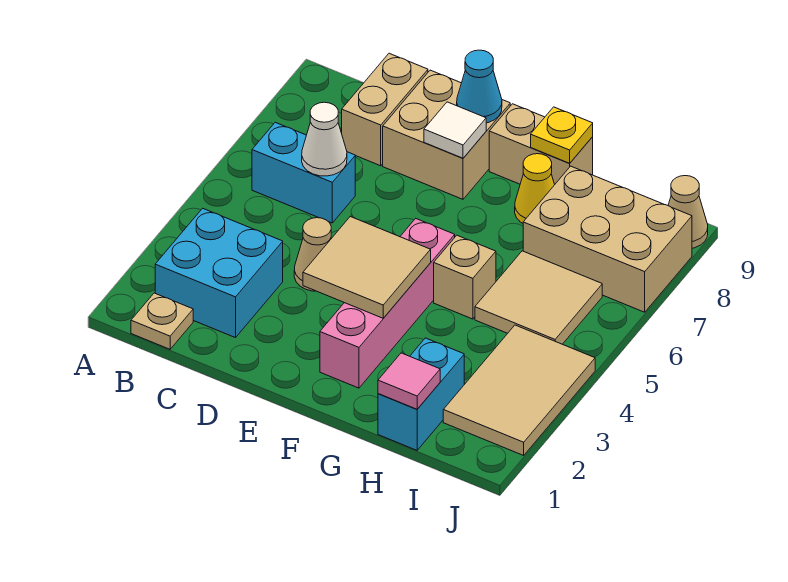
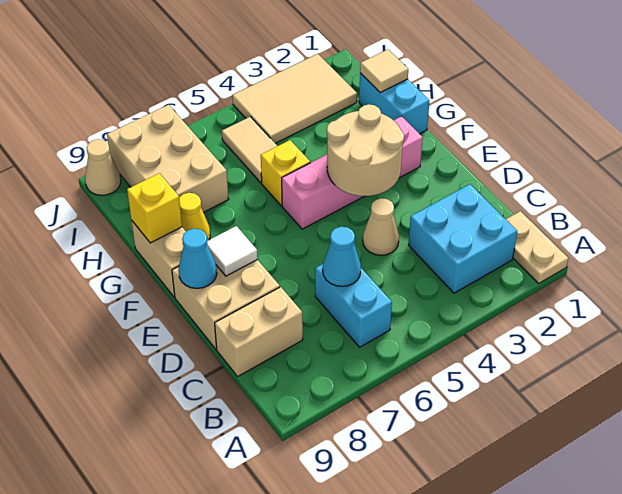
tan plate B1 level 1 -> tan plate A1:B1 level 1
white cone C6 level 2 -> cyan cone C6 level 2
tan tile E3:F4 level 2 -> tan round brick E3:F4 level 2
tan brick G5 level 1 -> yellow brick G5 level 1
yellow plate G9 level 2 -> yellow brick G9 level 2
cyan brick H1:H2 level 1 -> cyan brick G1:H1 level 1
pink tile H1 level 2 -> tan tile H1 level 2
tan tile H5:I6 level 1 -> tan tile H5:I5 level 1

